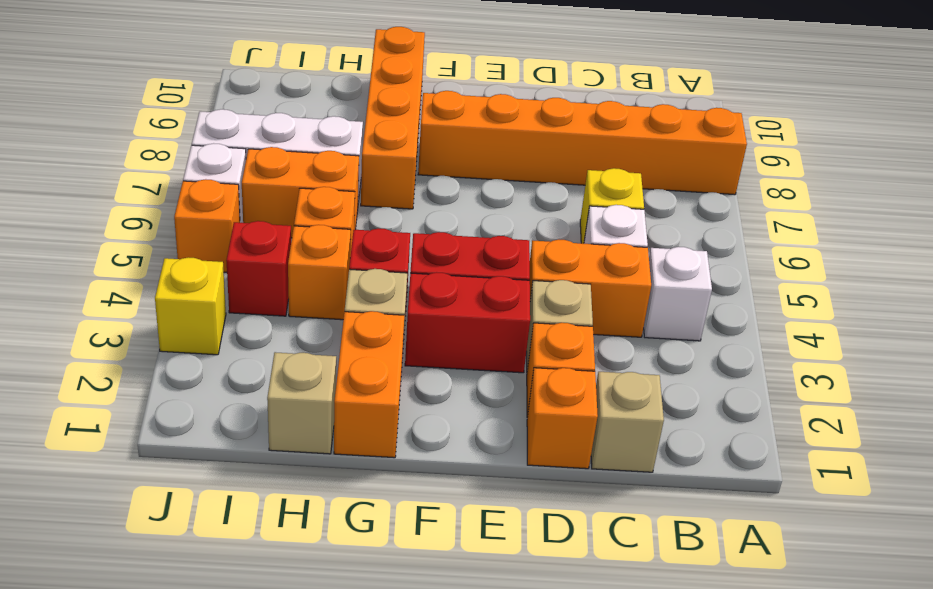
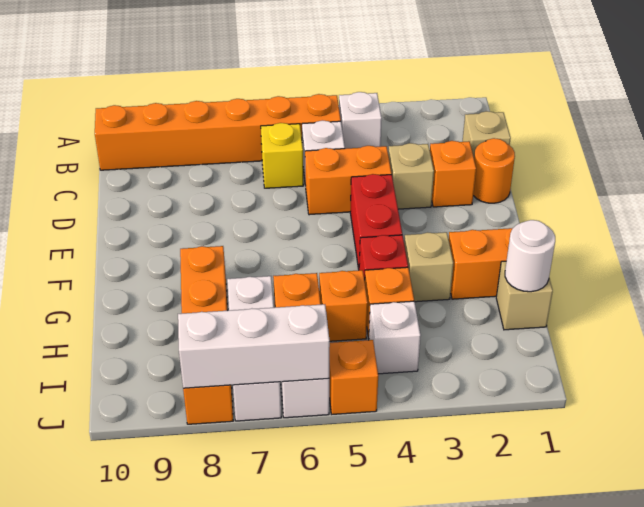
orange brick A8:F8 level 1 -> orange brick B5:B10 level 1
orange brick C4:D4 level 1 -> orange brick D4:D5 level 1
orange brick D1 level 1 -> orange round brick D1 level 1
red brick E3:F3 level 1 -> none
orange brick G7:G10 level 1 -> orange brick G8:J8 level 1
none -> white round brick H1 level 2
red brick I4 level 1 -> white brick I4 level 1
yellow brick J3 level 1 -> none
none -> white brick J6:J8 level 2

